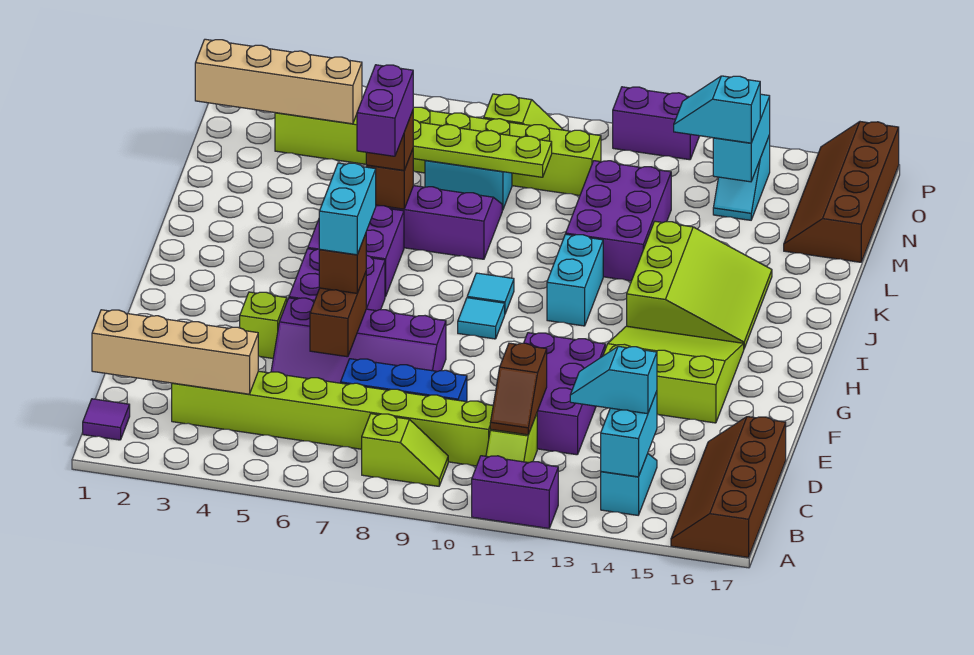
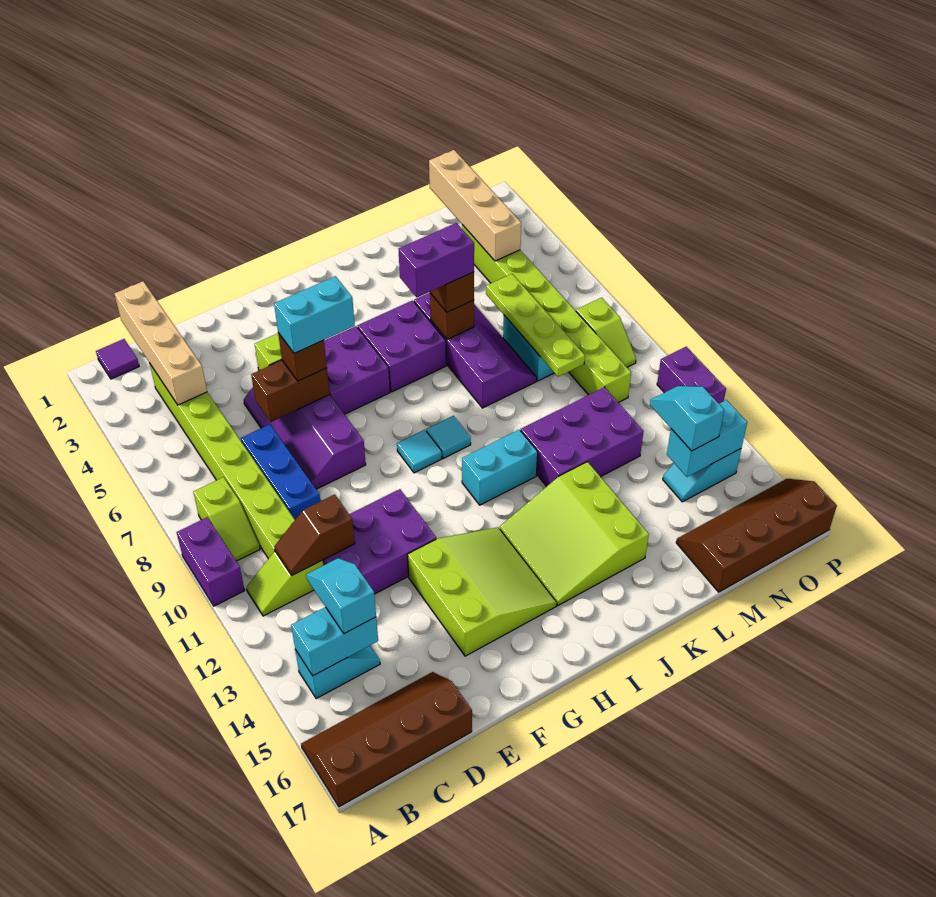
purple brick A11:A12 level 1 -> purple brick A9:A10 level 1
lime slope I13:K15 level 1 top 13 -> lime slope I13:K15 level 1 top K

